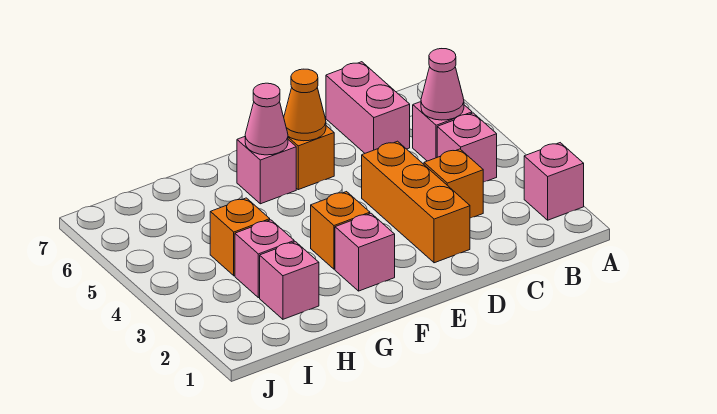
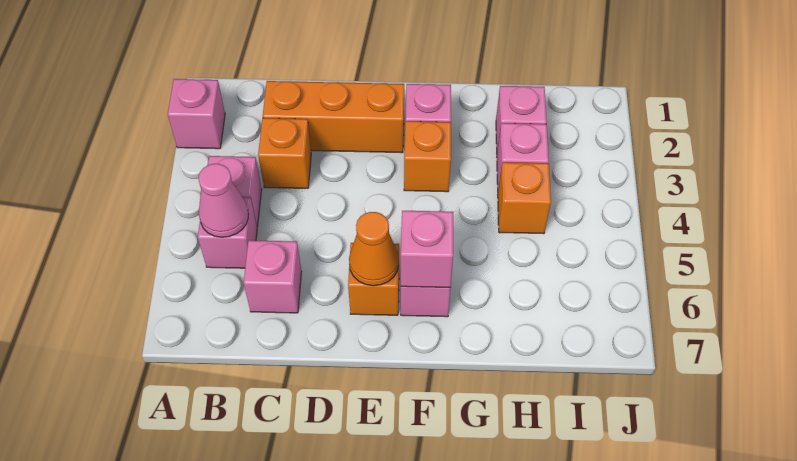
pink brick C6:C7 level 1 -> pink brick C6 level 1
orange brick D2:D4 level 1 -> orange brick C2:E2 level 1
pink cone F6 level 2 -> pink brick F6 level 2

